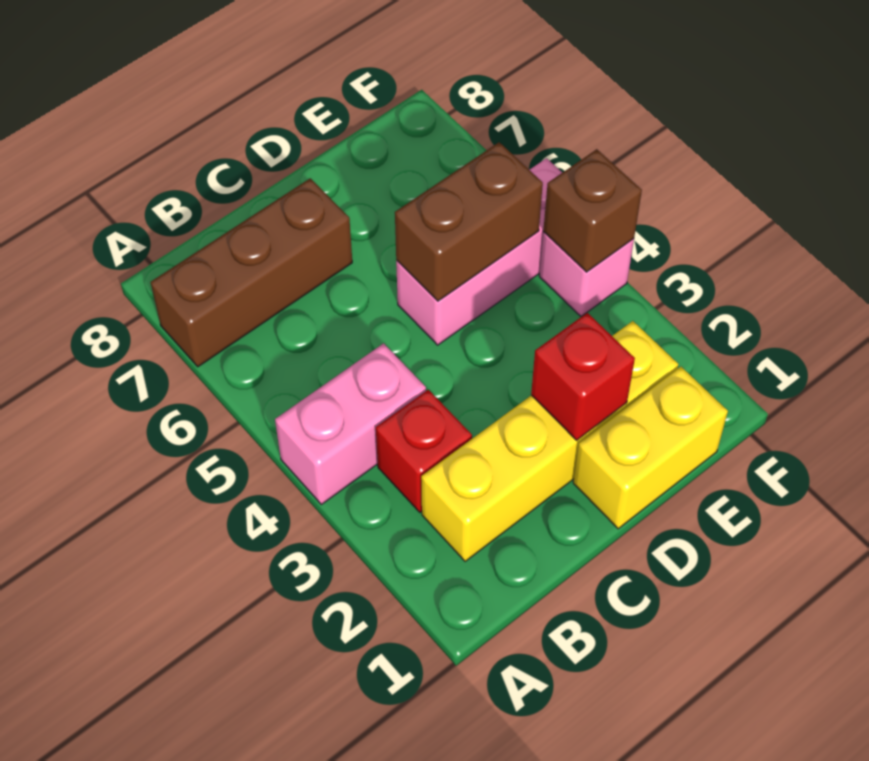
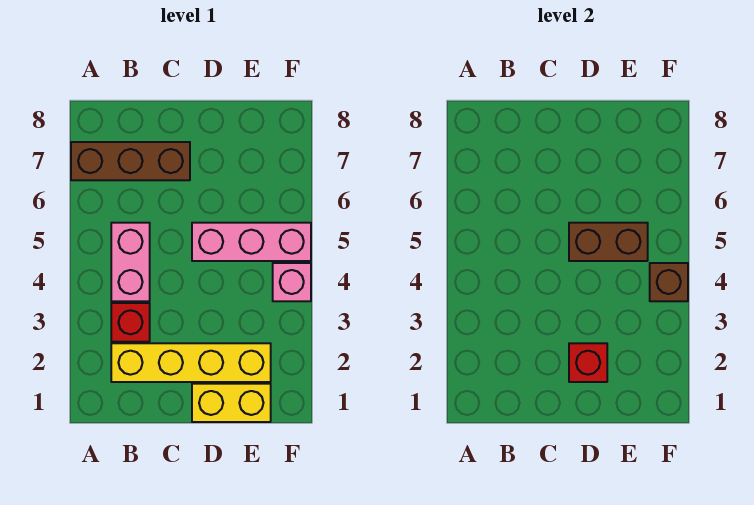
pink brick A4:B4 level 1 -> pink brick B4:B5 level 1

